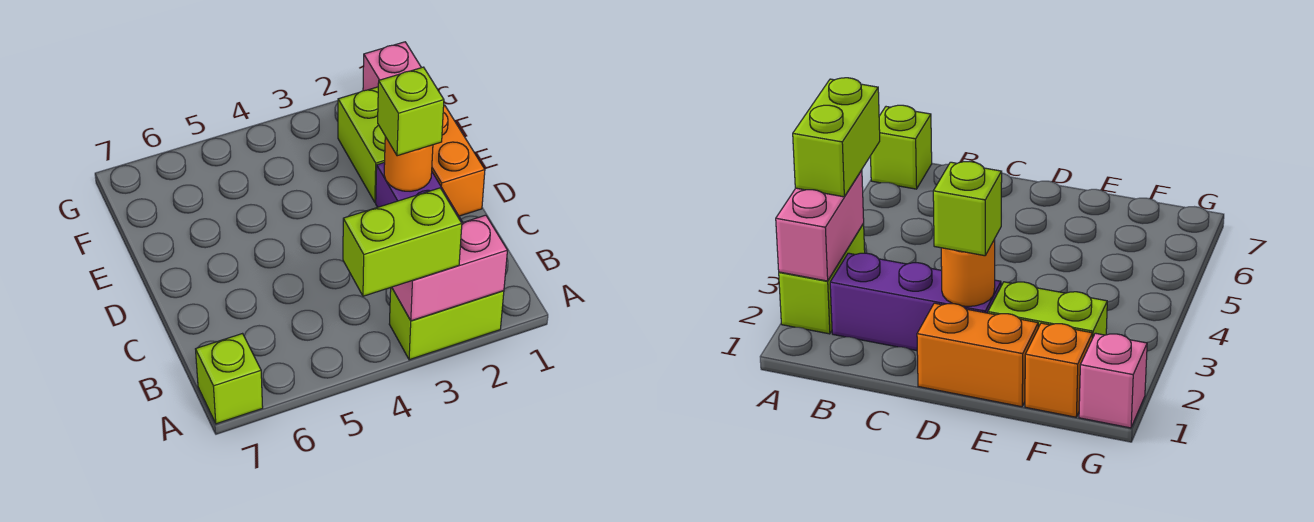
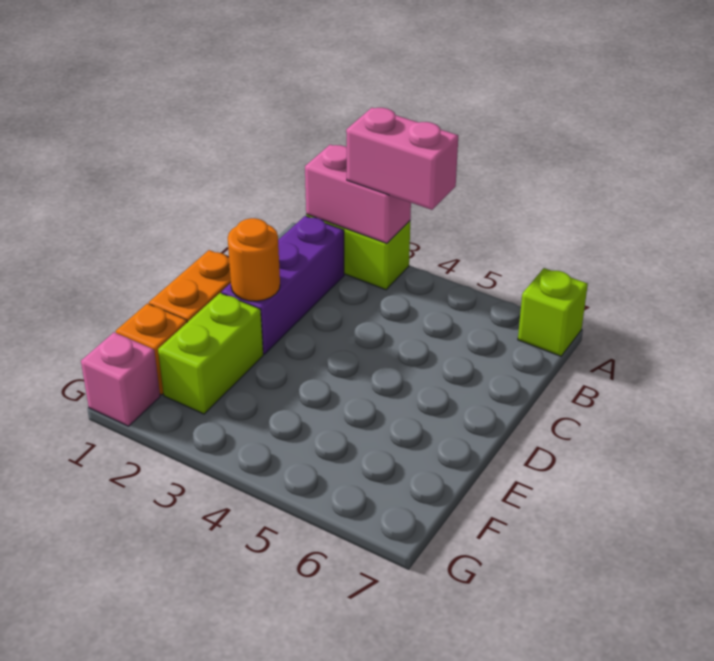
lime brick A3:A4 level 3 -> pink brick A3:A4 level 3
lime brick D2 level 3 -> none

